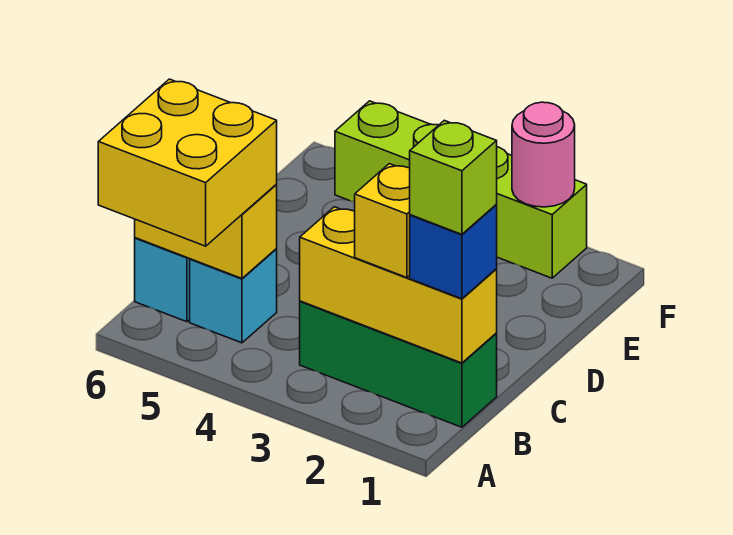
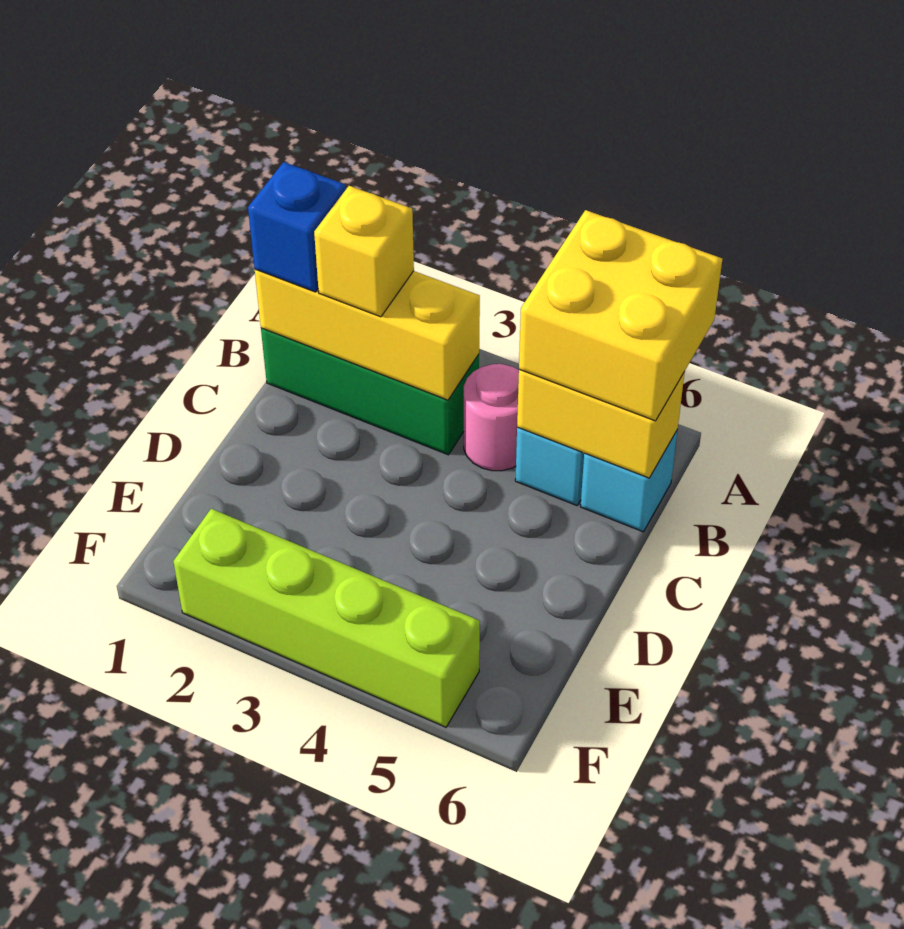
lime brick B1 level 4 -> none
pink round brick F2 level 2 -> pink round brick B4 level 1

